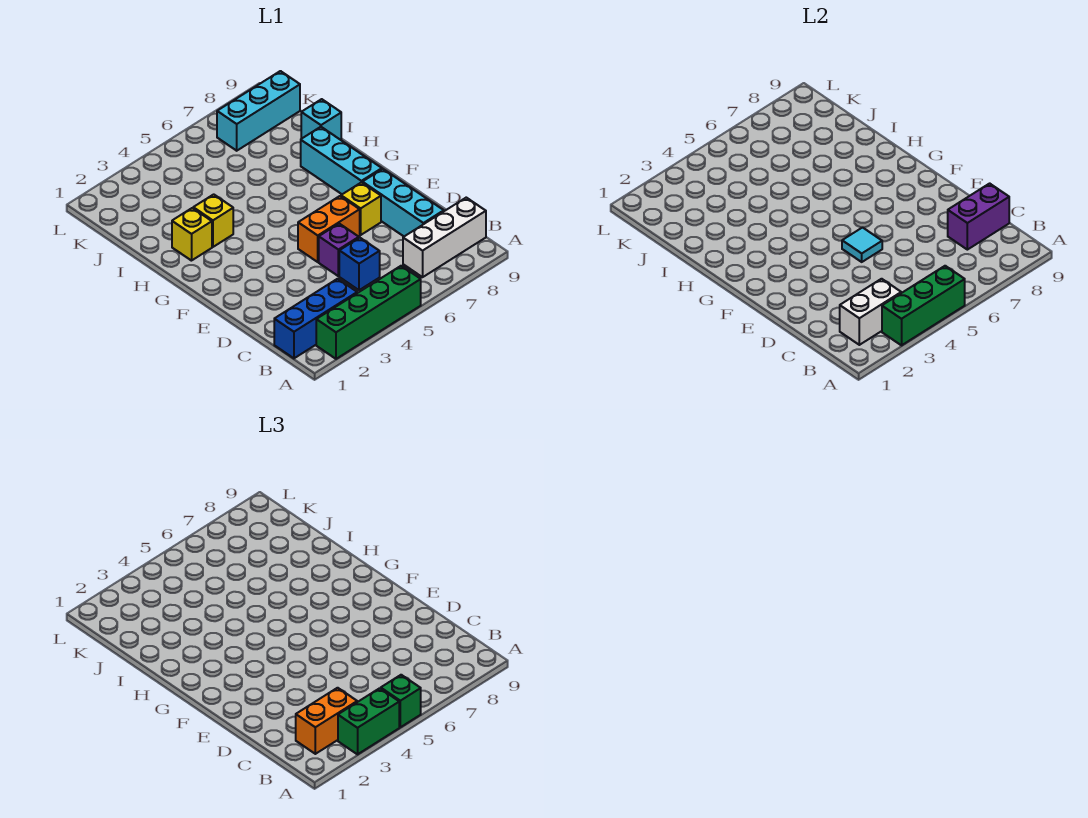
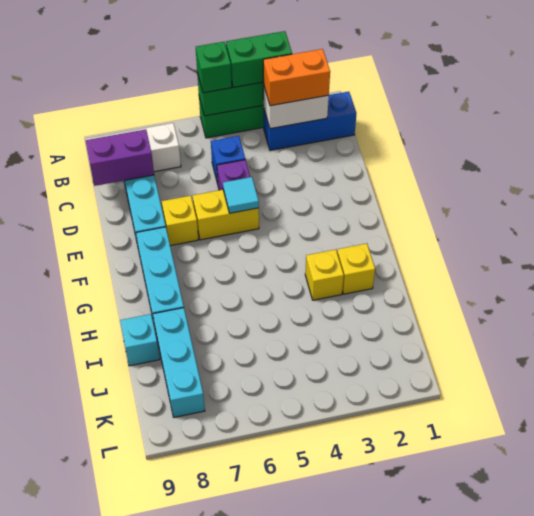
orange brick E5:E6 level 1 -> yellow brick E5:E6 level 1
cyan brick K7:K9 level 1 -> cyan brick I8:K8 level 1

